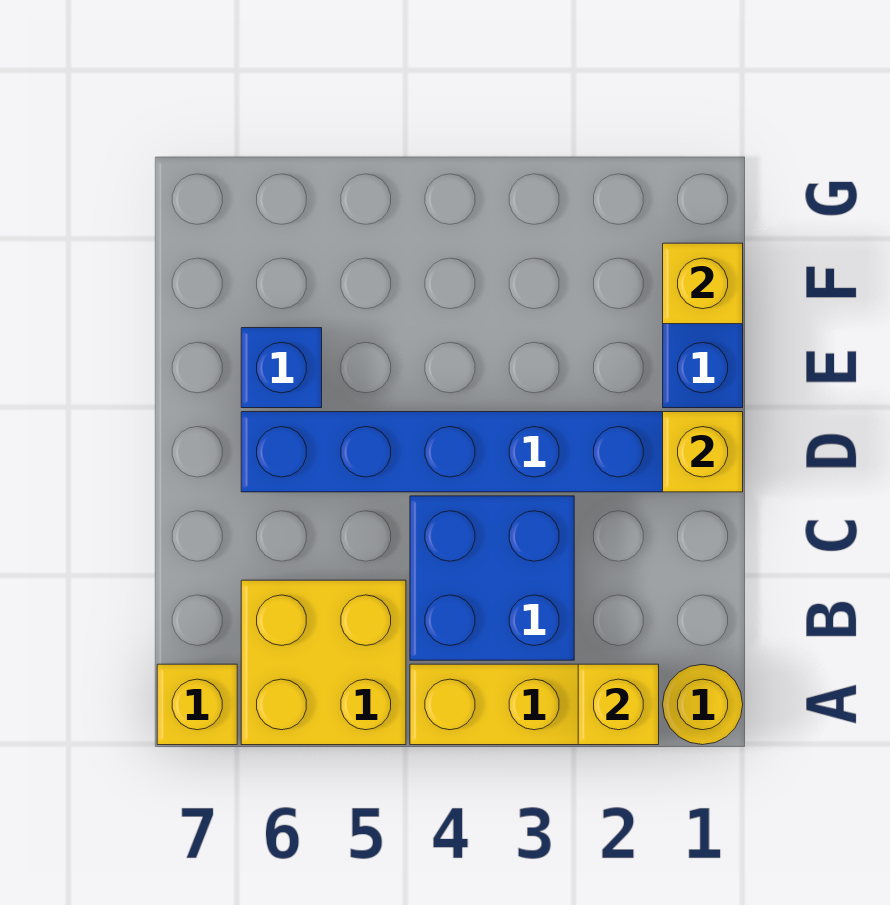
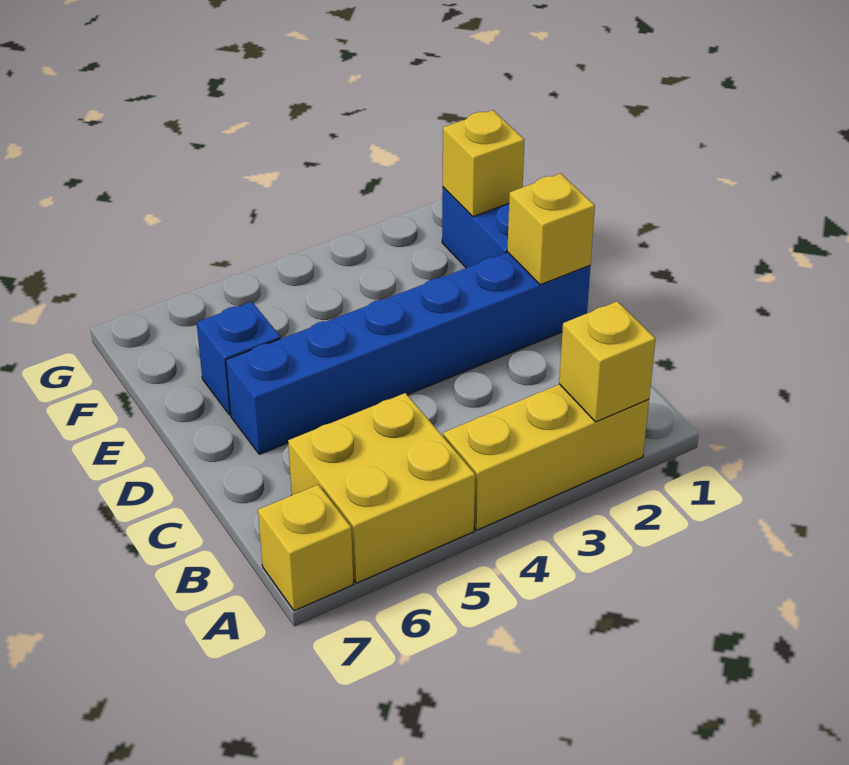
yellow round brick A1 level 1 -> none
blue brick B3:C4 level 1 -> none

